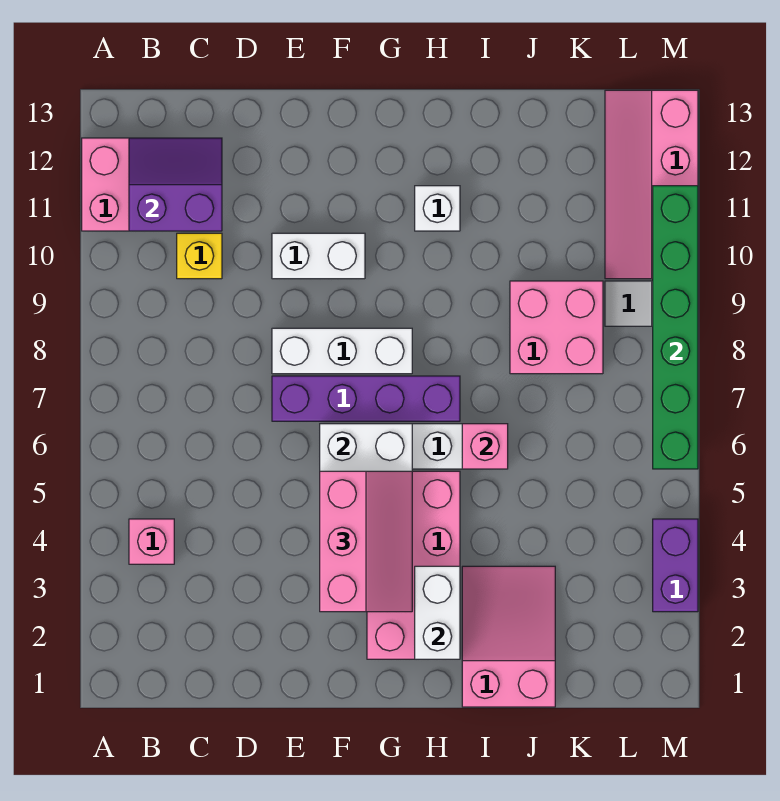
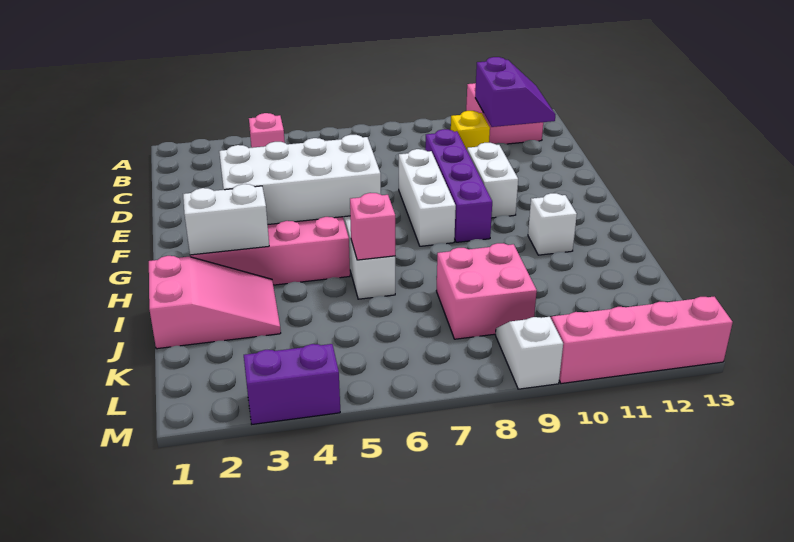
purple brick E7:H7 level 1 -> purple brick D9:G9 level 1
pink slope F3:G5 level 3 top F -> none
green brick M6:M11 level 2 -> none

